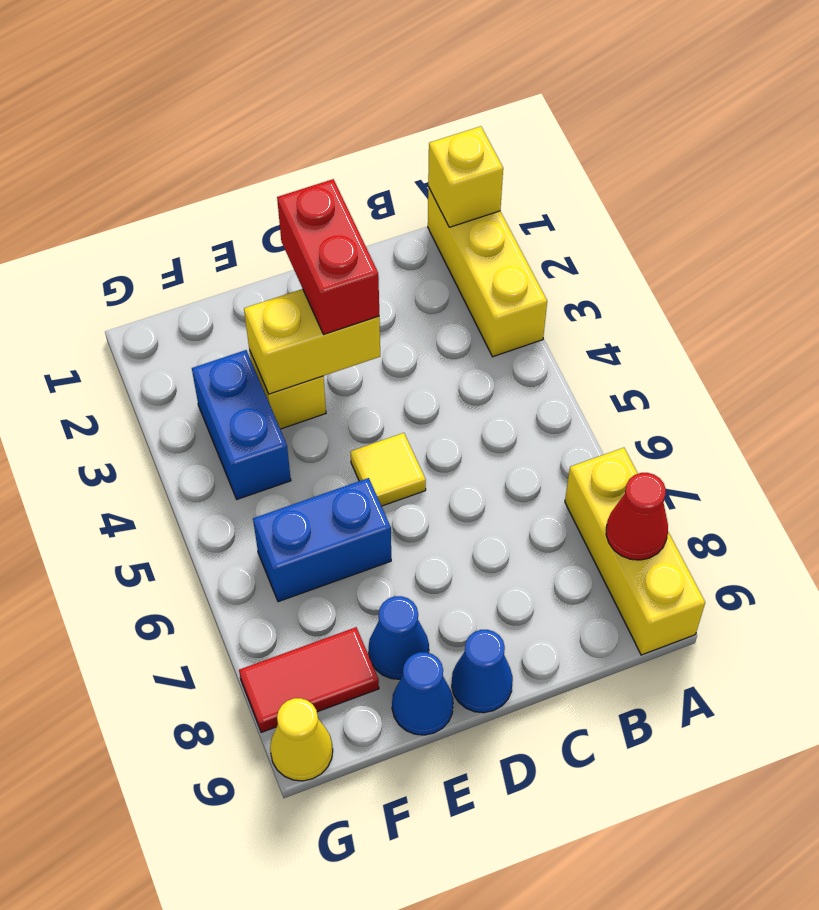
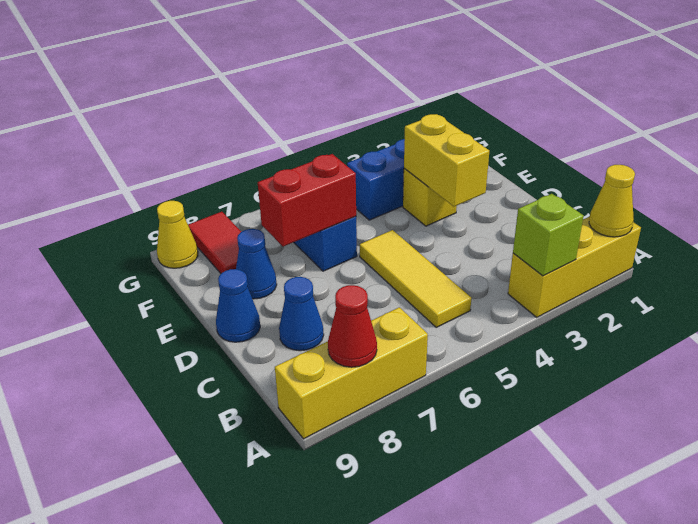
yellow brick A1 level 2 -> yellow cone A1 level 2
none -> lime brick A3 level 2
red brick D2:D3 level 3 -> red brick E6:E7 level 2
yellow tile D5 level 1 -> yellow tile B5:D5 level 1
blue cone E9 level 1 -> blue cone C8 level 1

